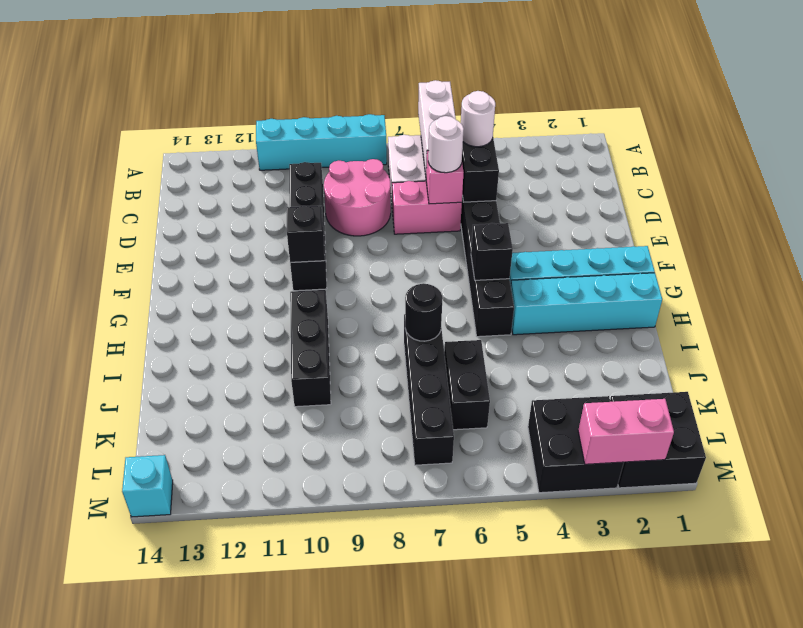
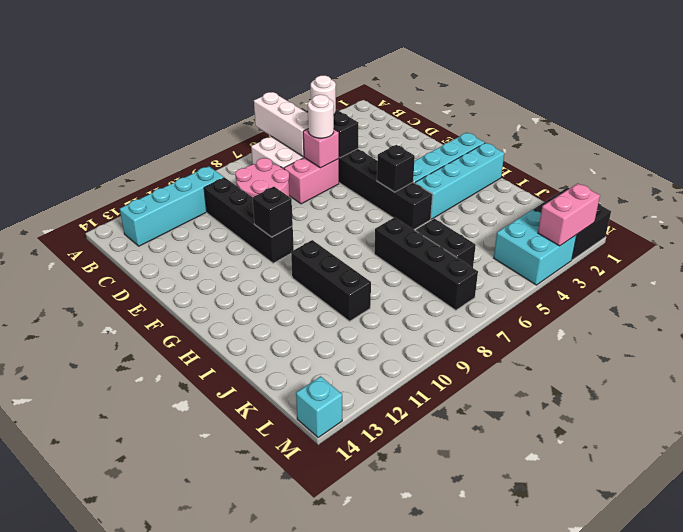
cyan brick A8:A11 level 1 -> cyan brick B10:B13 level 1
black round brick I7 level 2 -> none
black brick L3:M4 level 1 -> cyan brick L3:M4 level 1

